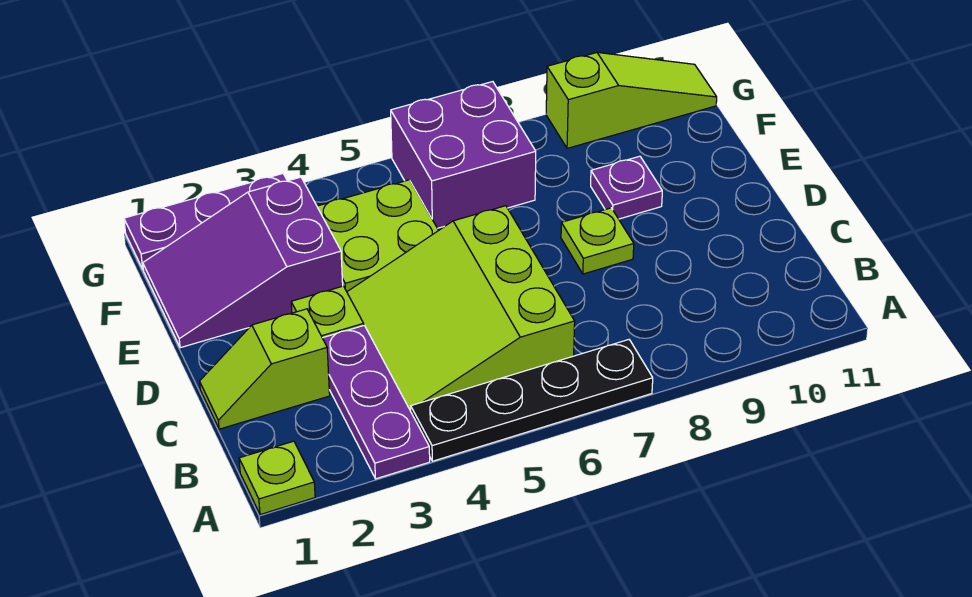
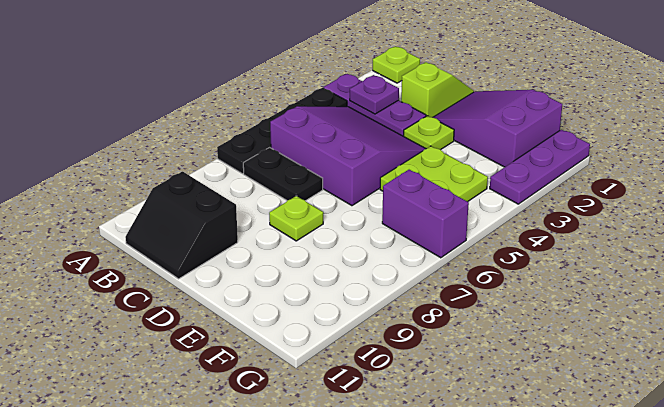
lime slope B4:D6 level 1 top 6 -> purple slope B4:D6 level 1 top 6
none -> black plate B7:C7 level 1
none -> black slope B10:C11 level 1 top 10
purple slope E1:F3 level 1 top 3 -> purple slope D1:F2 level 1 top F
purple plate E9 level 1 -> purple plate B3 level 2
purple brick F6:G7 level 1 -> purple brick F6:G6 level 1
lime slope G9:G11 level 1 top 9 -> none

